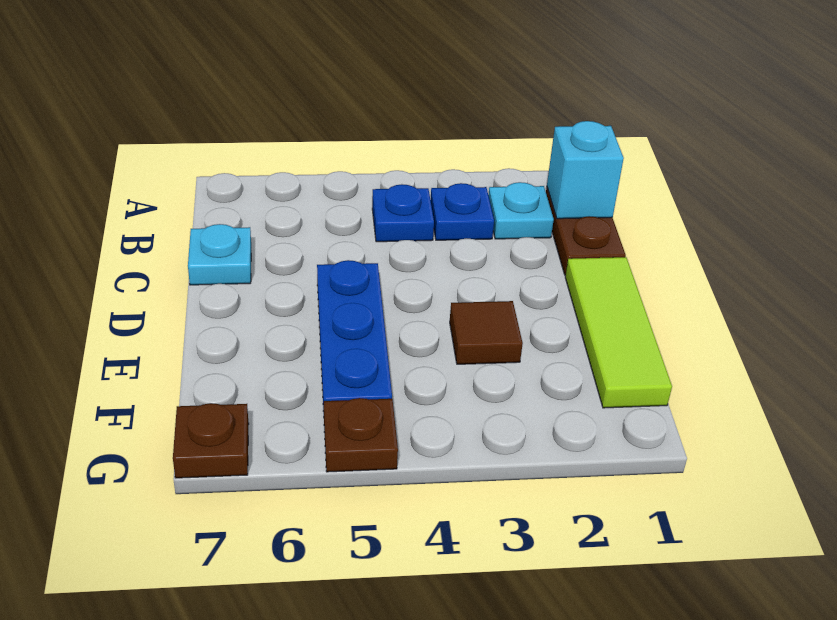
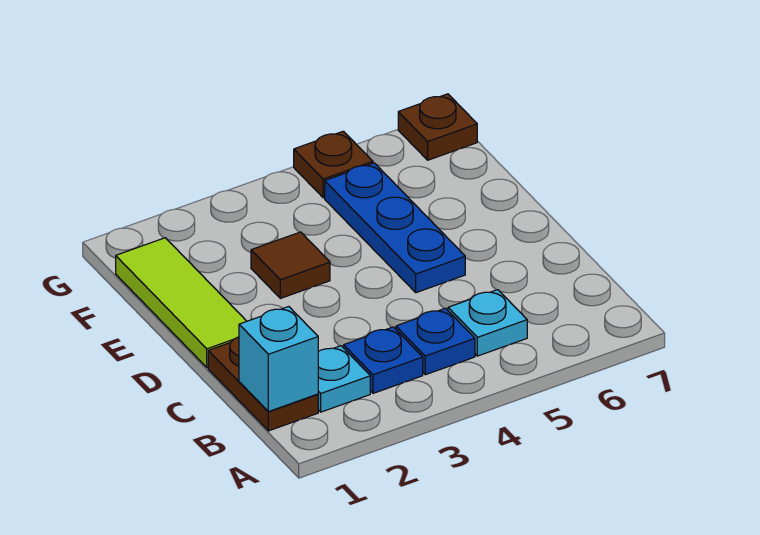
cyan plate C7 level 1 -> cyan plate B5 level 1

